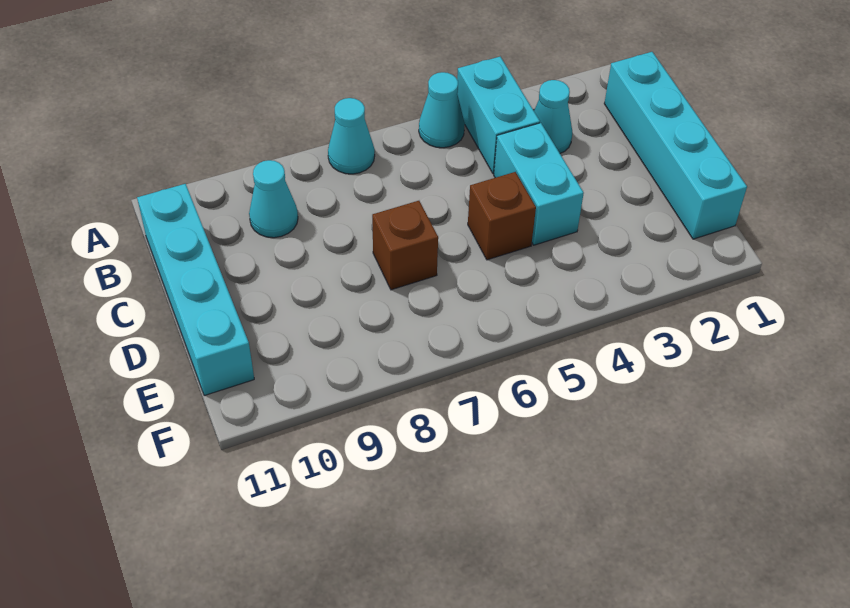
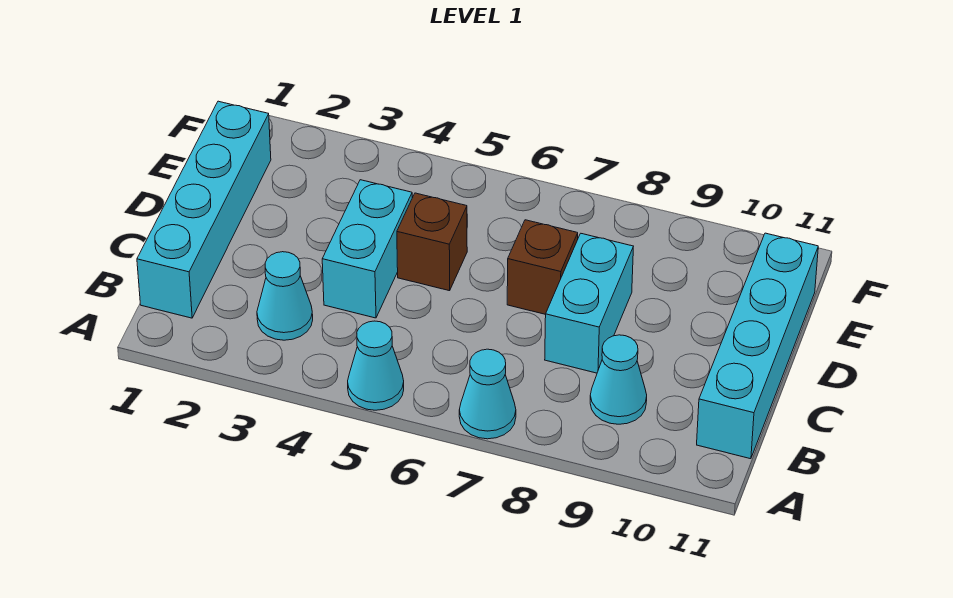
cyan brick A4:B4 level 1 -> cyan brick C8:D8 level 1

